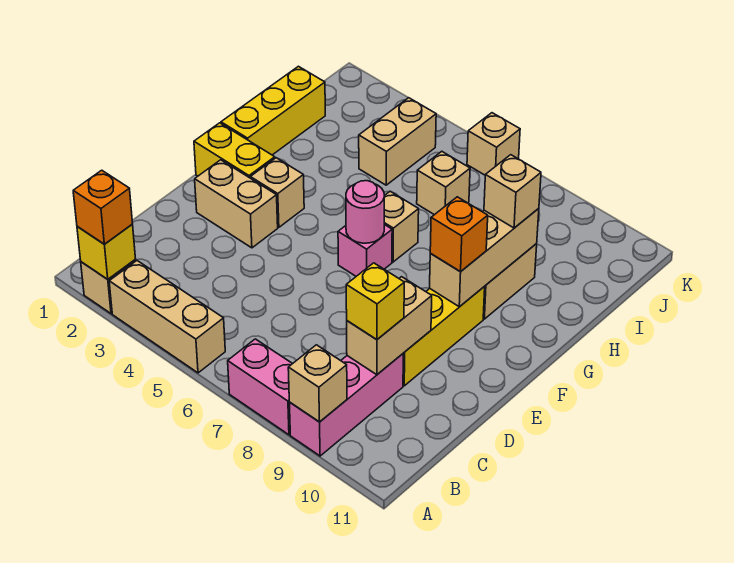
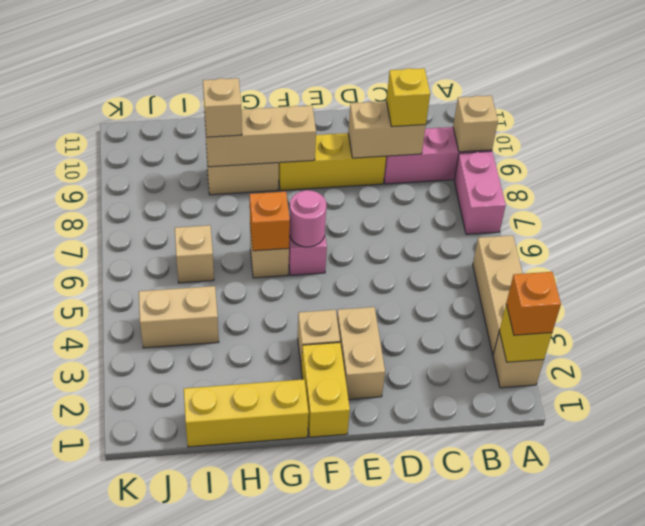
orange brick F9 level 3 -> orange brick G6 level 2
tan brick K6 level 1 -> none

